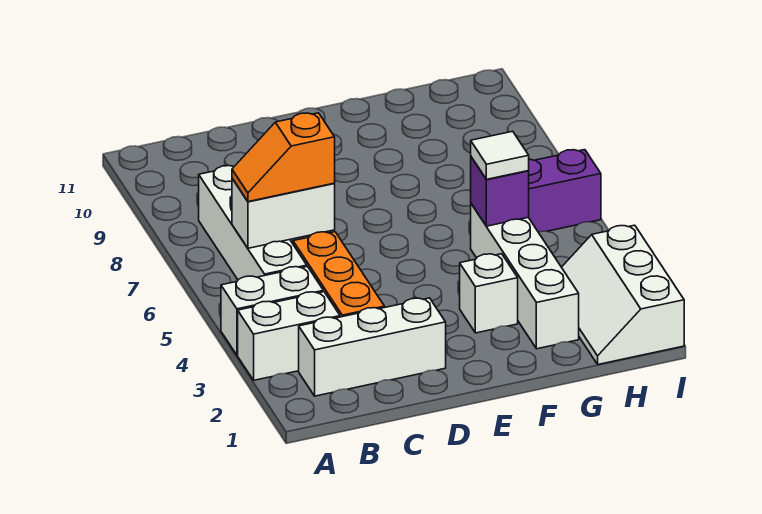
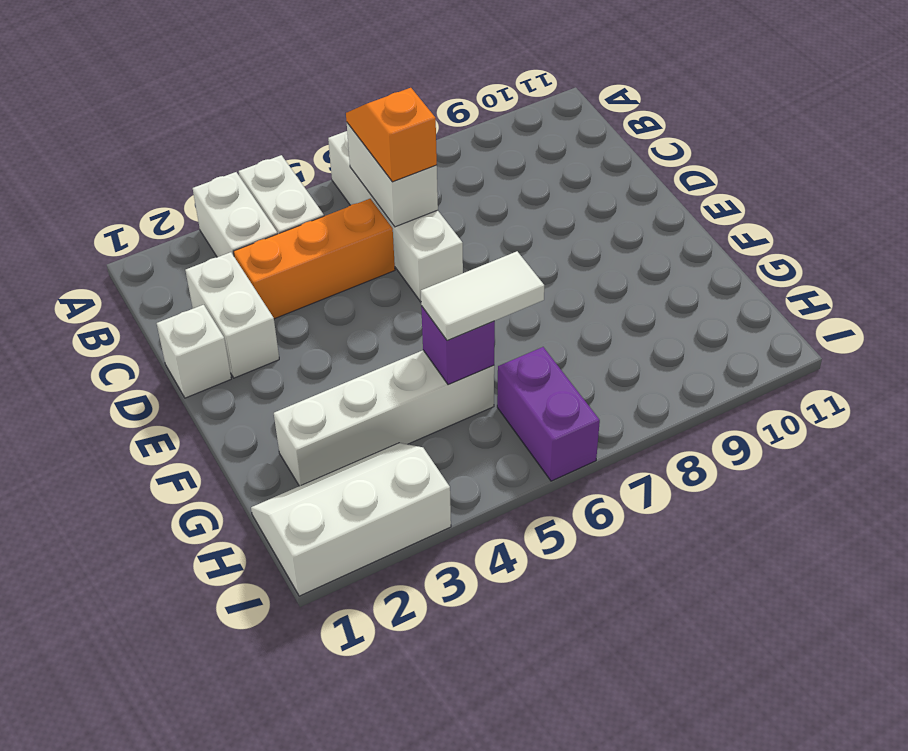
white brick B2:D2 level 1 -> white brick C2:D2 level 1
white brick B5:B8 level 1 -> white brick A6:D6 level 1
white brick F3 level 1 -> white brick D1 level 1
white tile G5 level 3 -> white tile G5:G6 level 3

